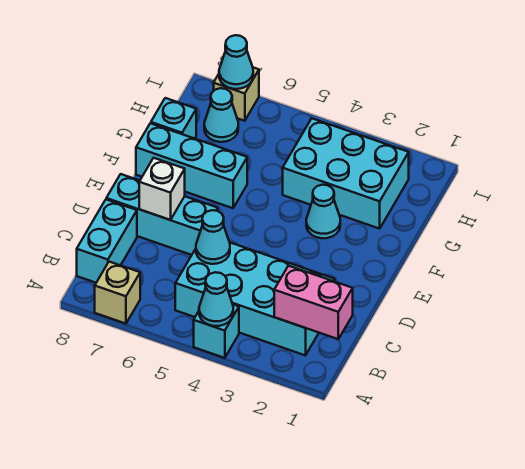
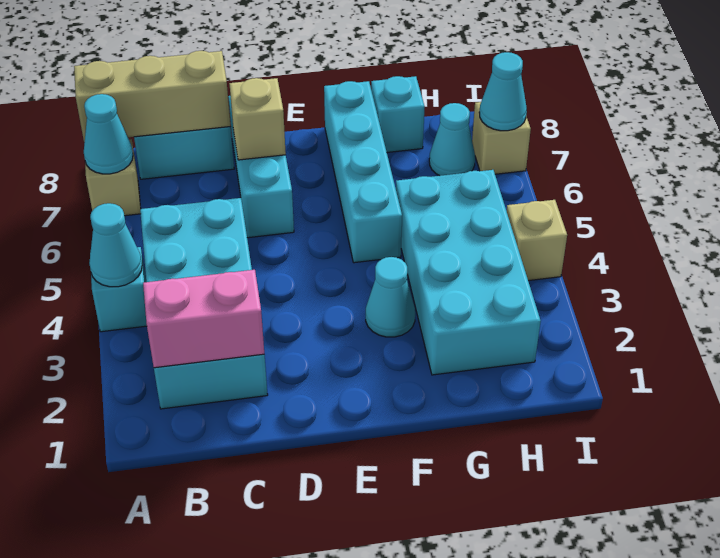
none -> tan brick A8:C8 level 2
pink brick B1:B2 level 2 -> pink brick B2:C2 level 2
cyan cone C5 level 2 -> cyan cone A7 level 2
white brick D7 level 2 -> tan brick D7 level 2
cyan brick F6:F8 level 1 -> cyan brick F5:F8 level 1
cyan brick G2:H4 level 1 -> cyan brick G2:H5 level 1
none -> tan brick I4 level 1

